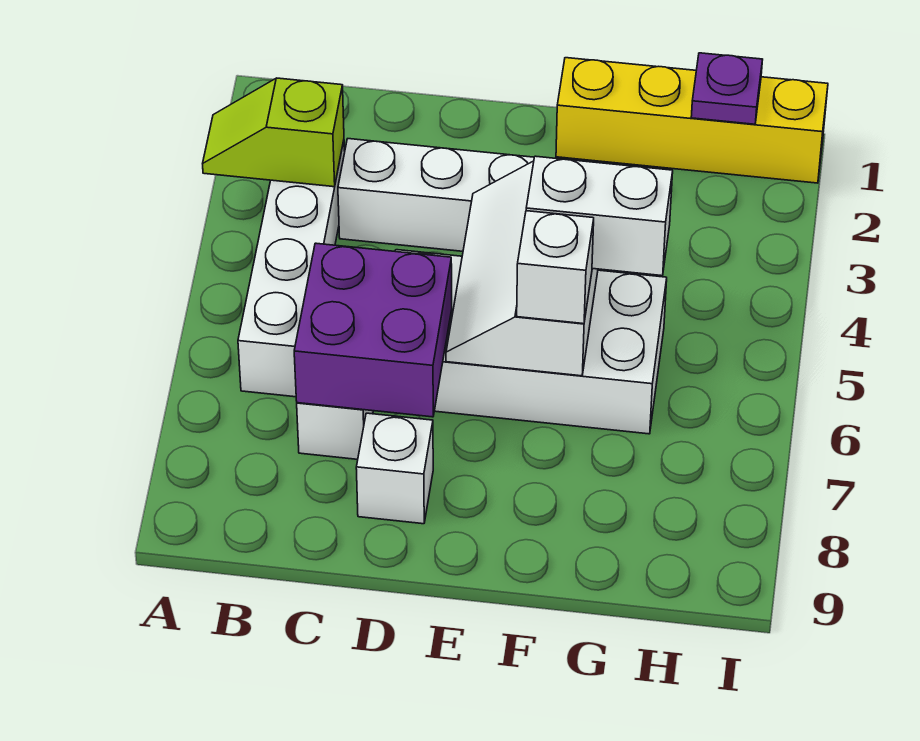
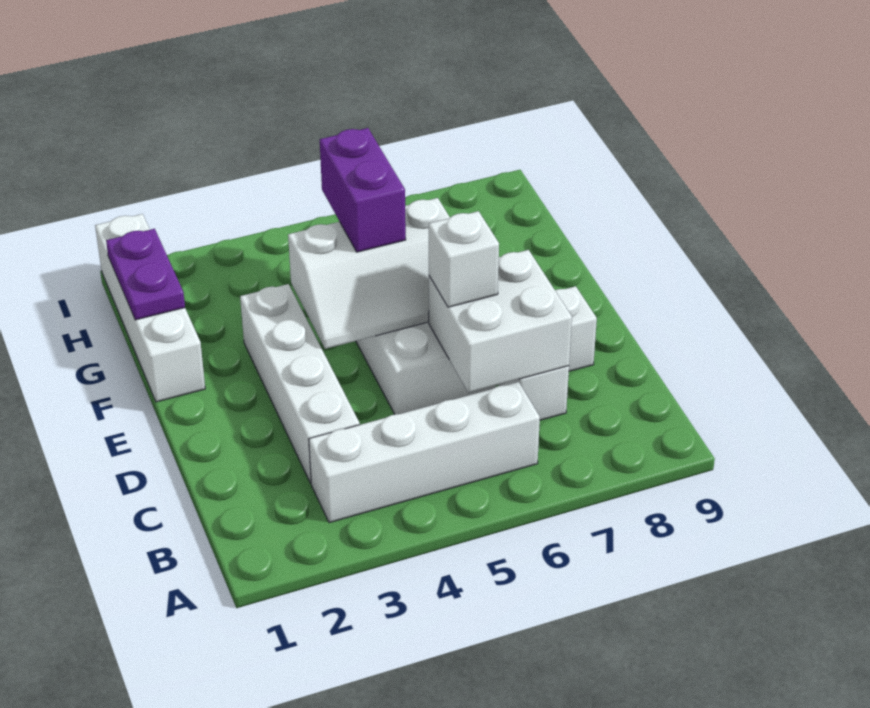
lime slope A3:B3 level 2 top B -> none
purple brick C6:D7 level 2 -> white brick C6:D7 level 2
yellow brick F1:I1 level 1 -> white brick F1:I1 level 1
white brick F5:G5 level 3 -> purple brick F5:G5 level 3
white brick F6 level 3 -> white brick D6 level 3
purple plate H1 level 2 -> purple plate G1:H1 level 2

